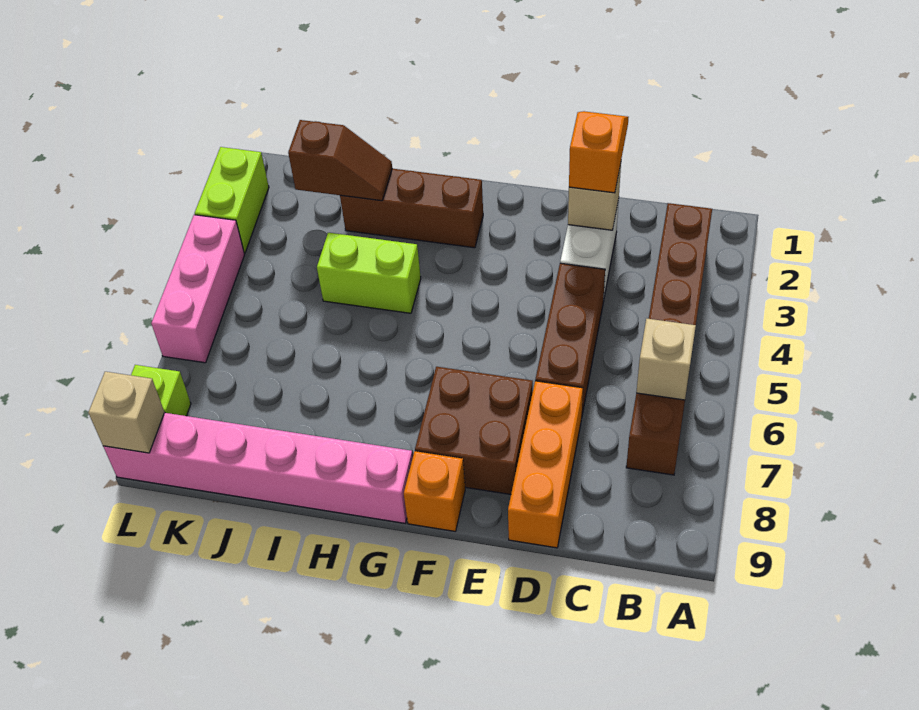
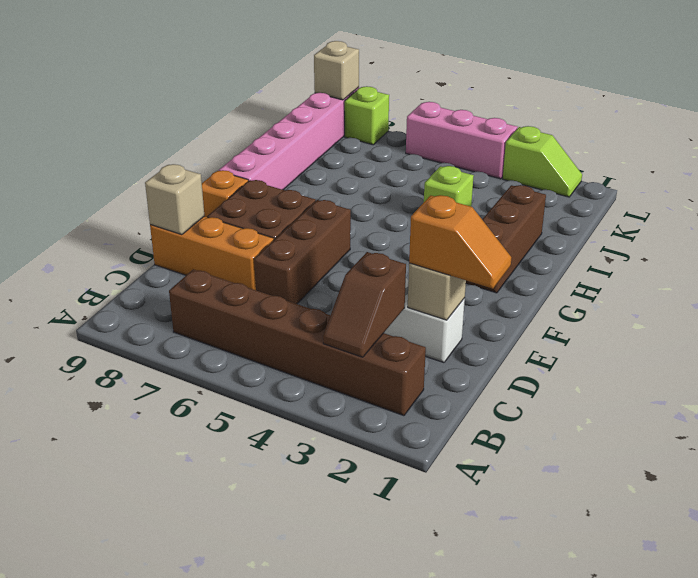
tan brick B6 level 2 -> tan brick D9 level 2
brown brick D4:D6 level 1 -> brown brick D6:F6 level 1
lime brick H4:I4 level 1 -> lime brick I4 level 1
brown slope I2:J2 level 2 top J -> brown slope B3:C3 level 2 top C
lime brick L2:L3 level 1 -> lime slope L2:L3 level 1 top 3

